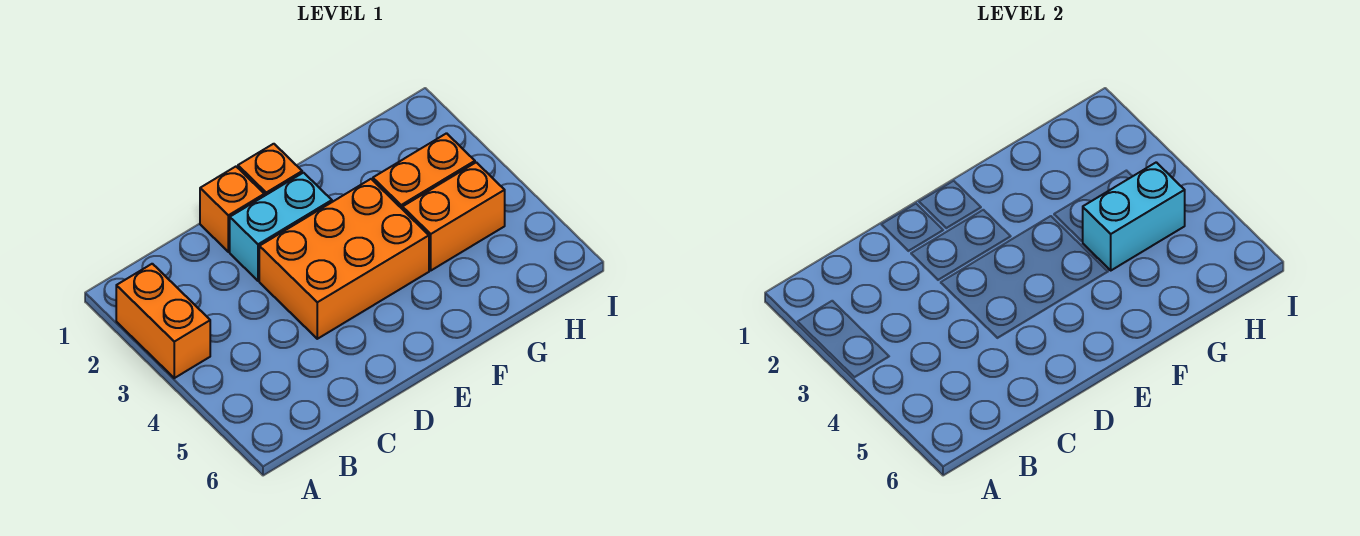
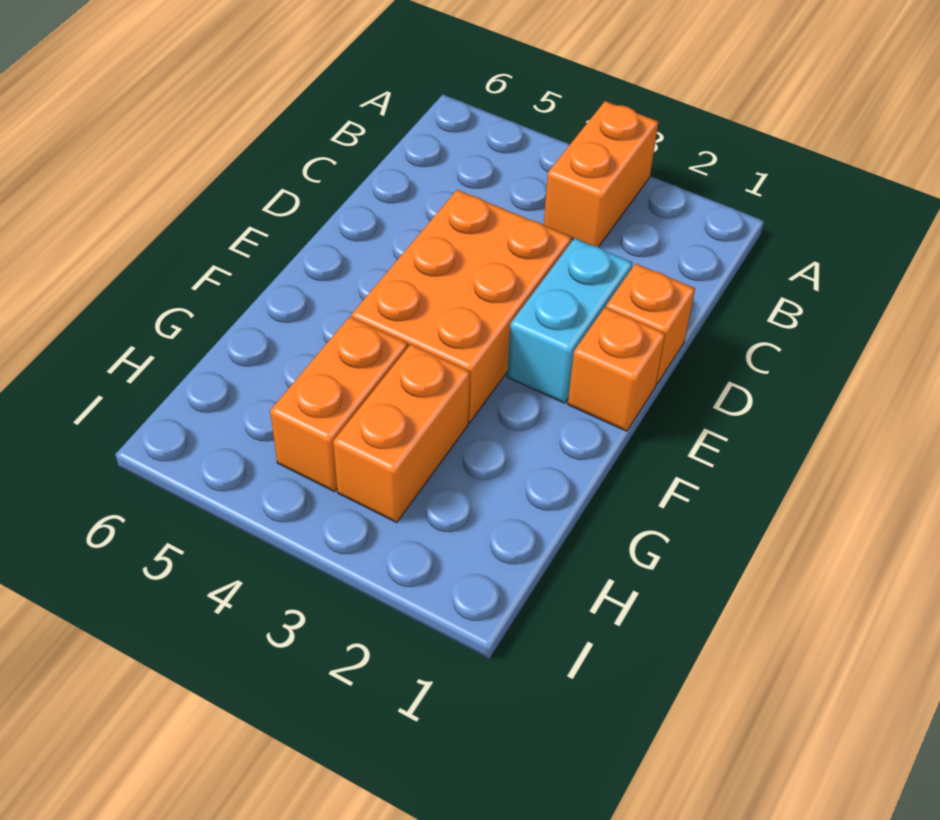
orange brick A2:A3 level 1 -> orange brick A3:B3 level 1
cyan brick G4:H4 level 2 -> none

